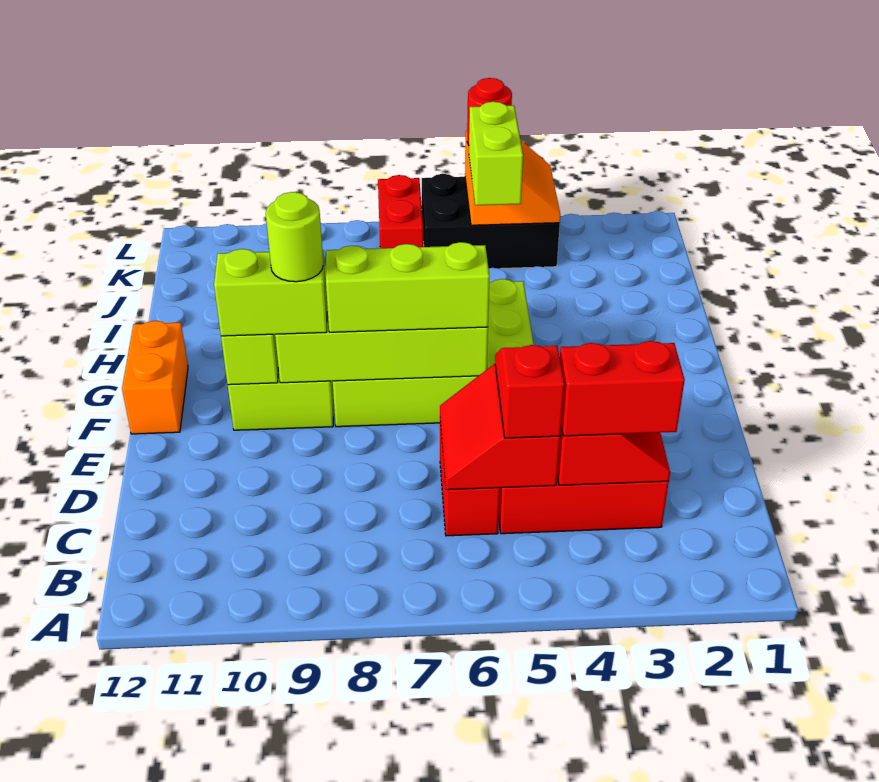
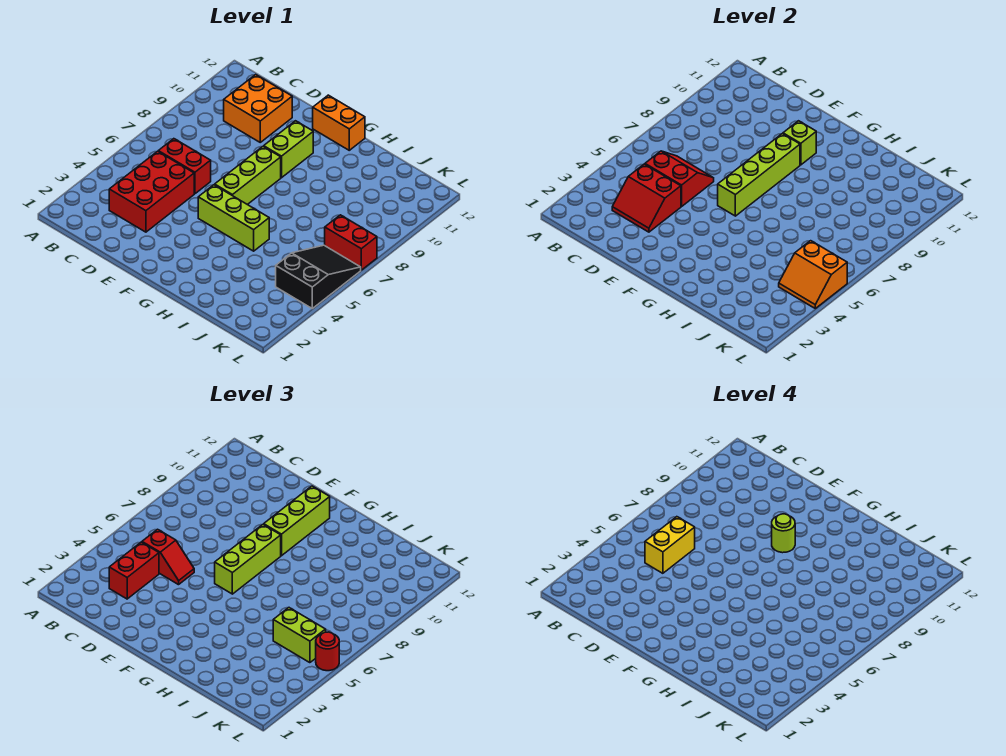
none -> yellow brick C5:C6 level 4
none -> orange brick C10:D11 level 1
lime brick F9:F10 level 3 -> lime brick F9:F11 level 3
black brick K4:L6 level 1 -> black slope K4:L6 level 1 top 4

